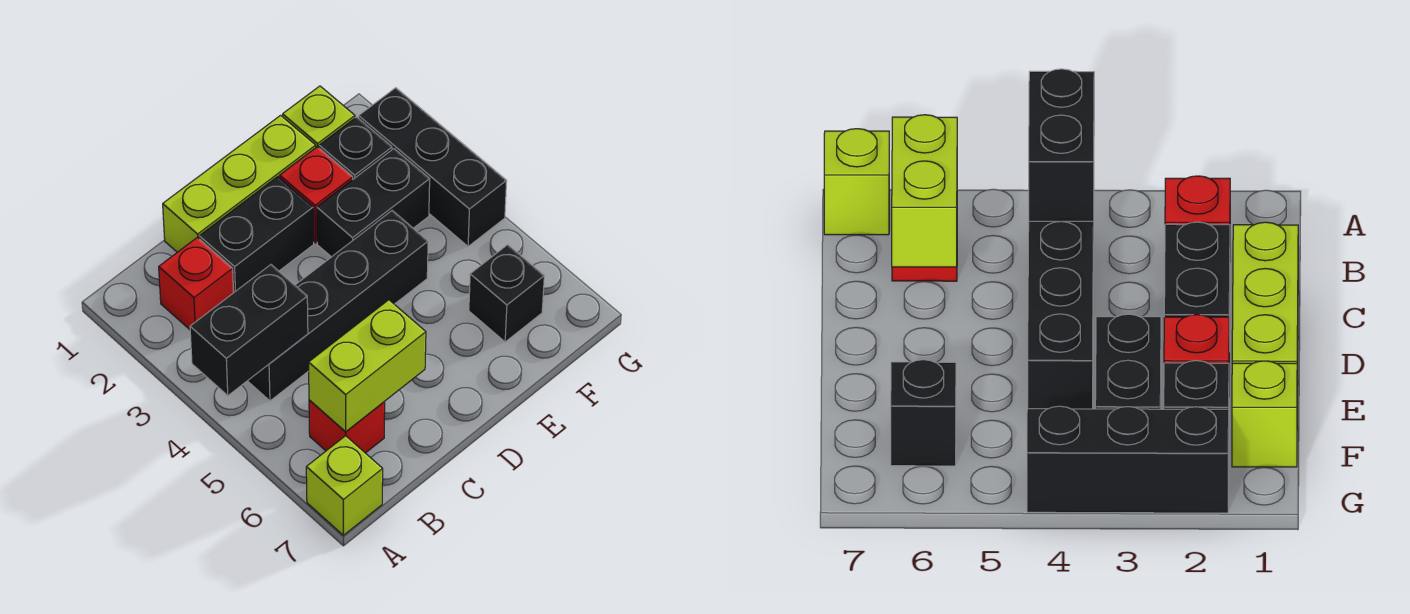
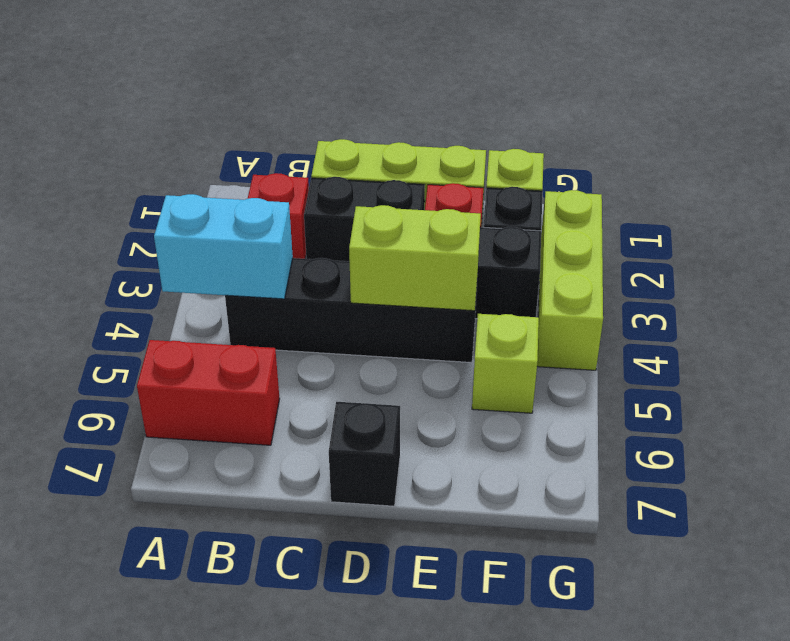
black brick A4:B4 level 2 -> cyan brick A4:B4 level 2
lime brick A7 level 1 -> lime brick F5 level 1
red brick B6 level 1 -> red brick A6:B6 level 1
lime brick B6:C6 level 2 -> lime brick D4:E4 level 2
black brick F6 level 1 -> black brick D7 level 1
black brick G2:G4 level 1 -> lime brick G2:G4 level 1

